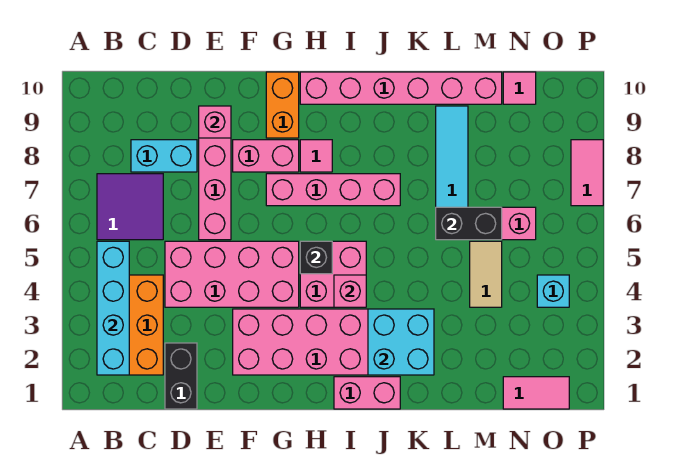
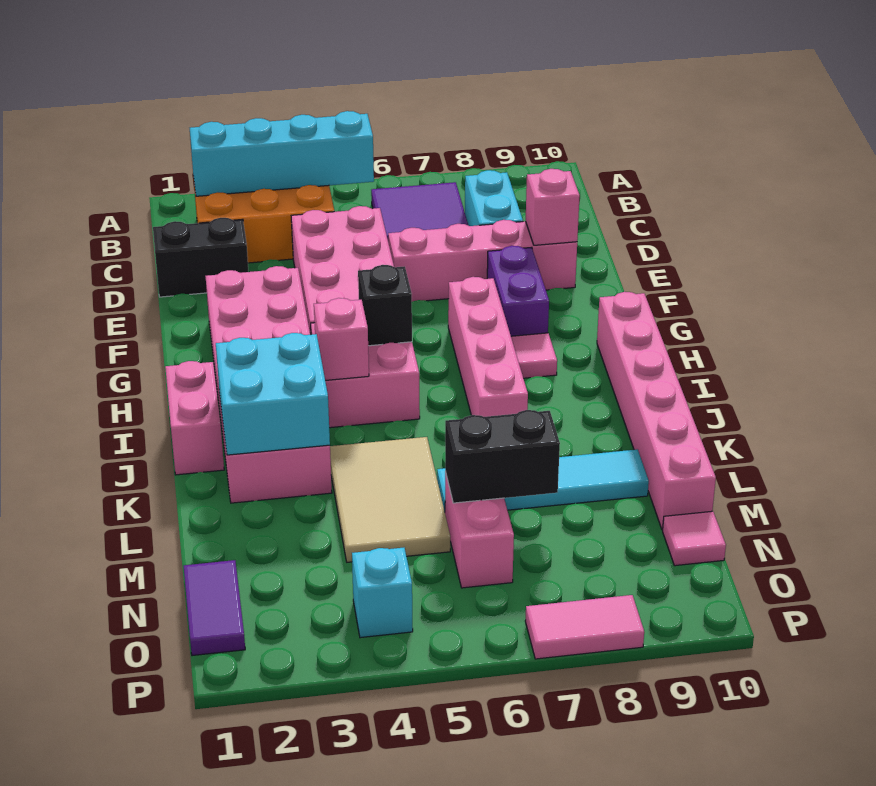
pink brick F8:G8 level 1 -> purple brick F8:G8 level 1
orange brick G9:G10 level 1 -> none
black brick L6:M6 level 2 -> black brick M6:M7 level 2
tan tile M4:M5 level 1 -> tan tile K4:M5 level 1
pink tile N1:O1 level 1 -> purple tile N1:O1 level 1

